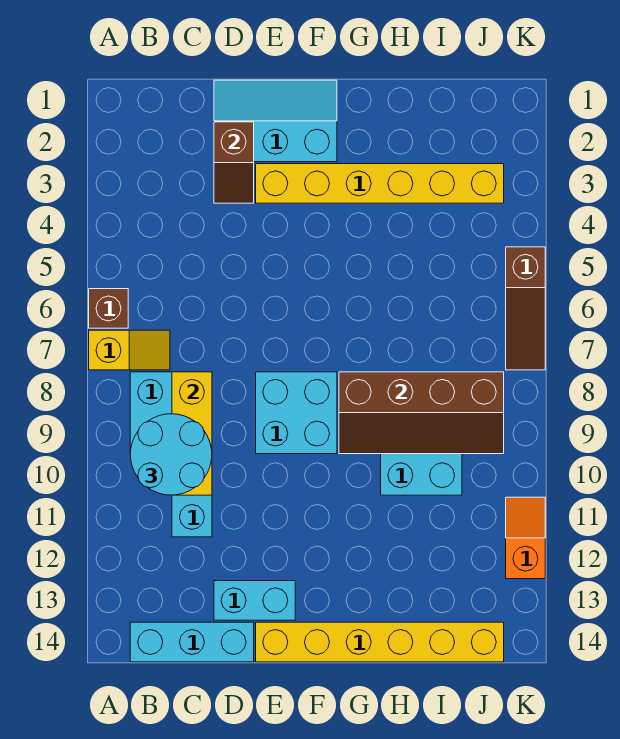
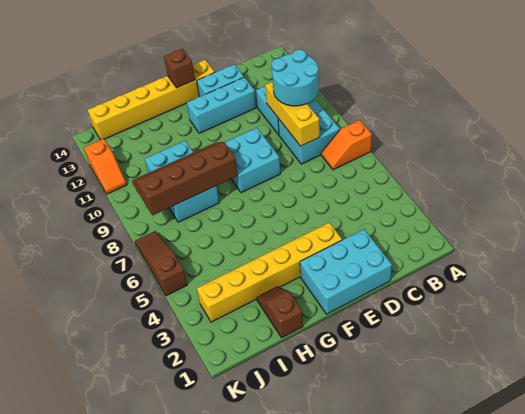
brown brick A6 level 1 -> brown brick F14 level 2
yellow slope A7:B7 level 1 top A -> orange slope A7:B7 level 1 top A
cyan brick B14:D14 level 1 -> cyan brick D12:F12 level 1
cyan slope D1:F2 level 1 top 2 -> cyan brick D1:F2 level 1
brown slope D2:D3 level 2 top 2 -> brown slope H1:H2 level 1 top 1

